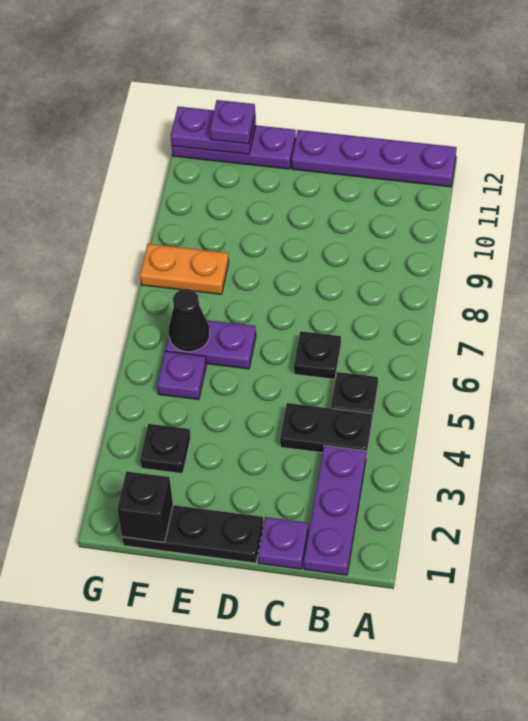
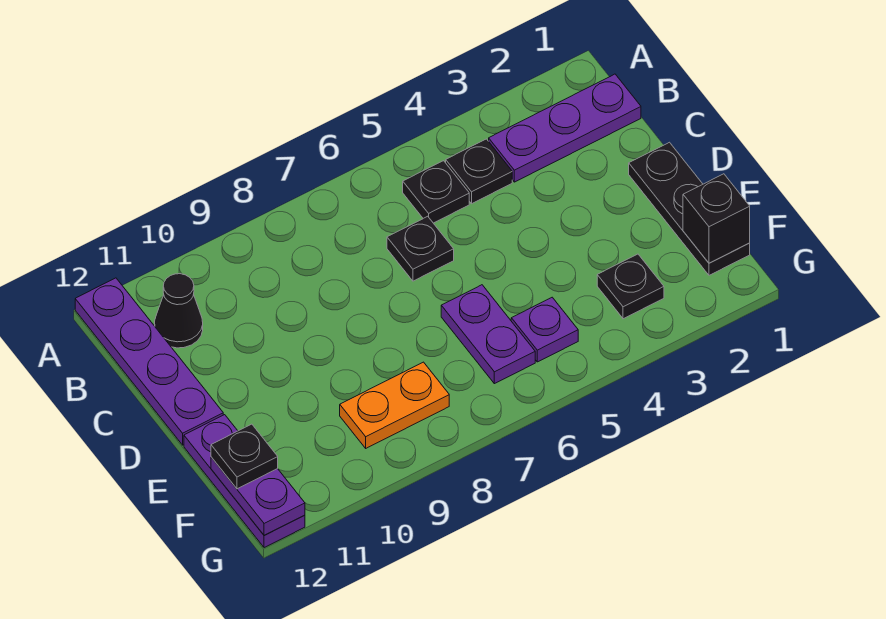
black plate B4:C4 level 1 -> black plate B4 level 1
purple plate C1 level 1 -> none
black cone F6 level 2 -> black cone B11 level 1
orange plate F8:G8 level 1 -> orange plate F8:F9 level 1
purple plate F12 level 3 -> black plate F12 level 3

